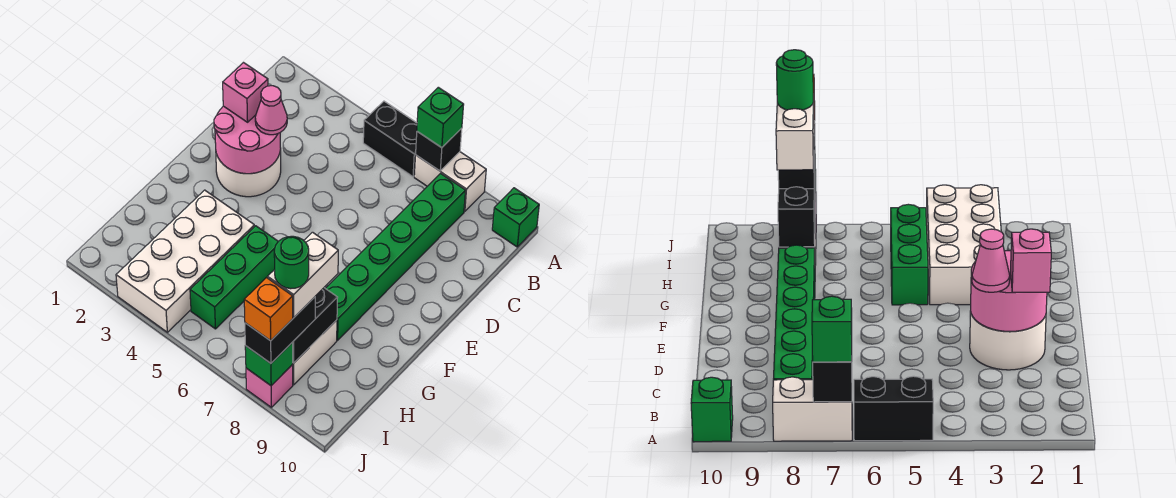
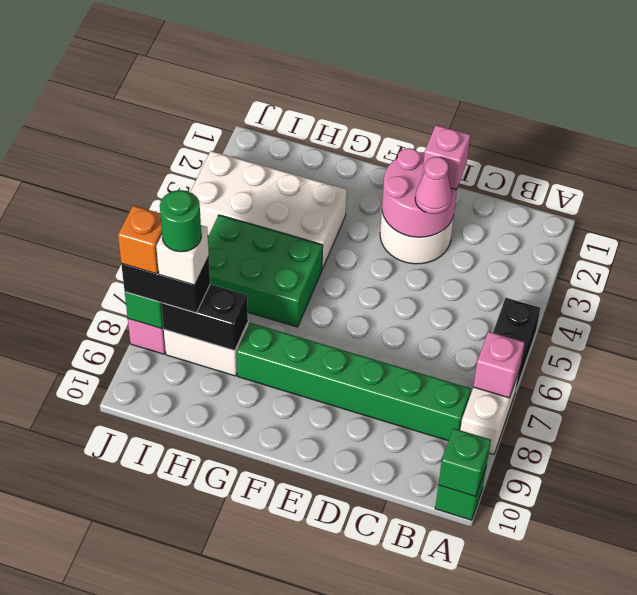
black brick A7 level 2 -> pink brick A7 level 2
green brick A7 level 3 -> green brick A10 level 2
green brick G5:I5 level 1 -> green brick G5:I6 level 1
white brick H8:I8 level 4 -> white brick I8 level 4

